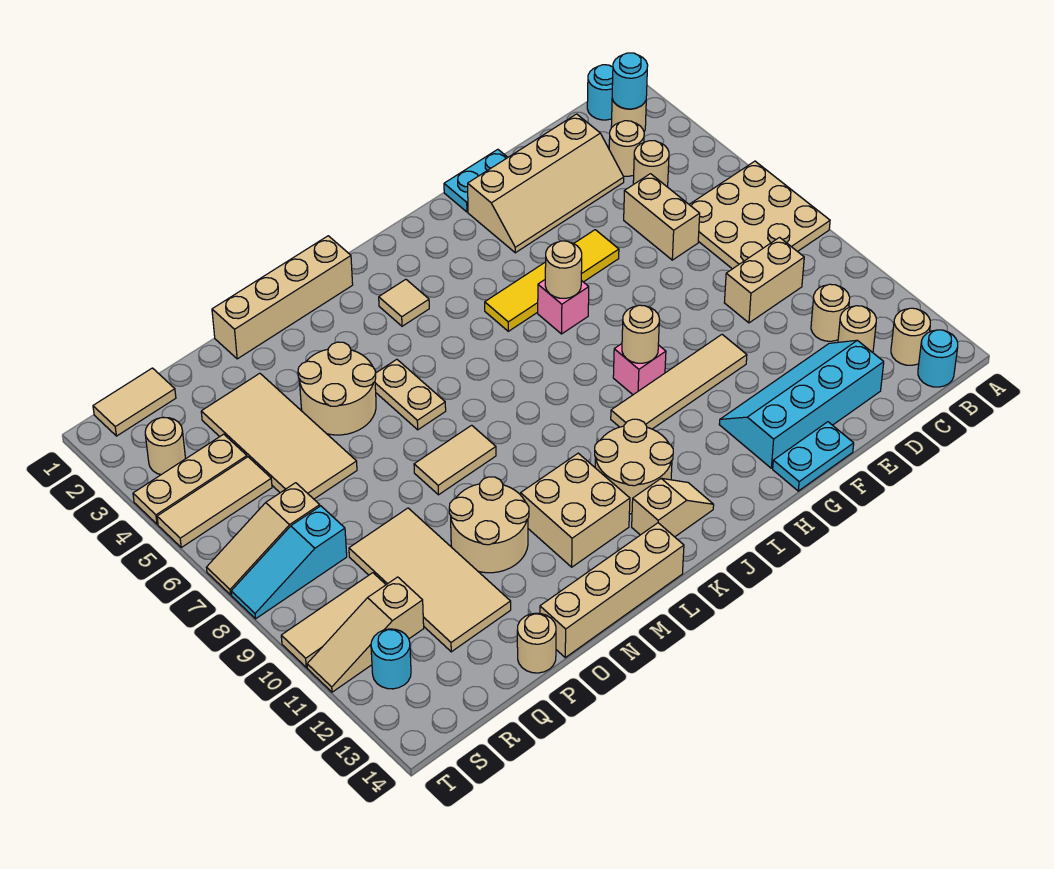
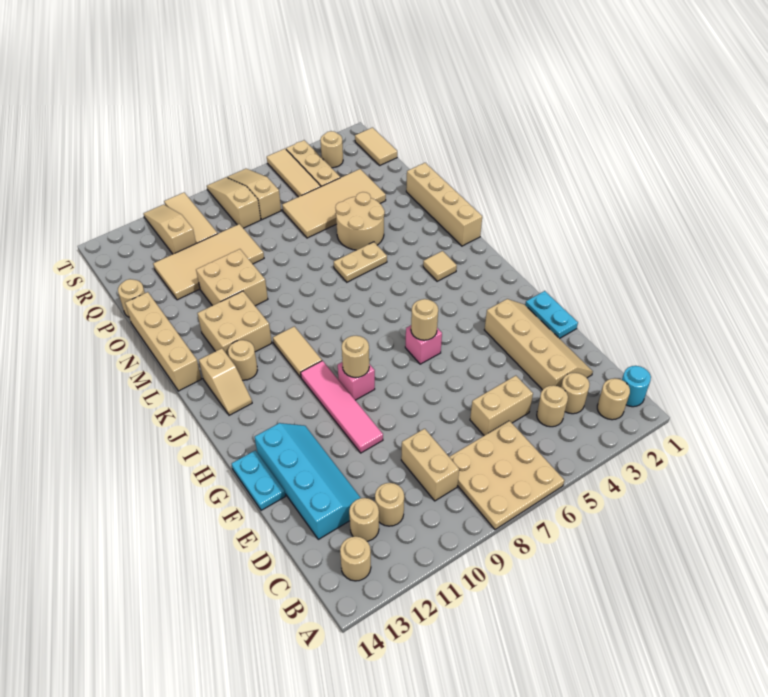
cyan round brick B2 level 2 -> none
cyan round brick B14 level 1 -> none
tan slope D2:G3 level 1 top 2 -> tan slope D2:G3 level 1 top 3
yellow tile F5:I5 level 1 -> none
tan tile F10:I10 level 1 -> pink tile F10:I10 level 1
tan round brick J11:K12 level 1 -> tan round brick K12 level 1
tan tile M8:N8 level 1 -> tan tile J10:K10 level 1
tan round brick N10:O11 level 1 -> tan brick N10:O11 level 1
cyan slope R8:T8 level 1 top R -> tan slope R8:T8 level 1 top R
cyan round brick S12 level 1 -> none

